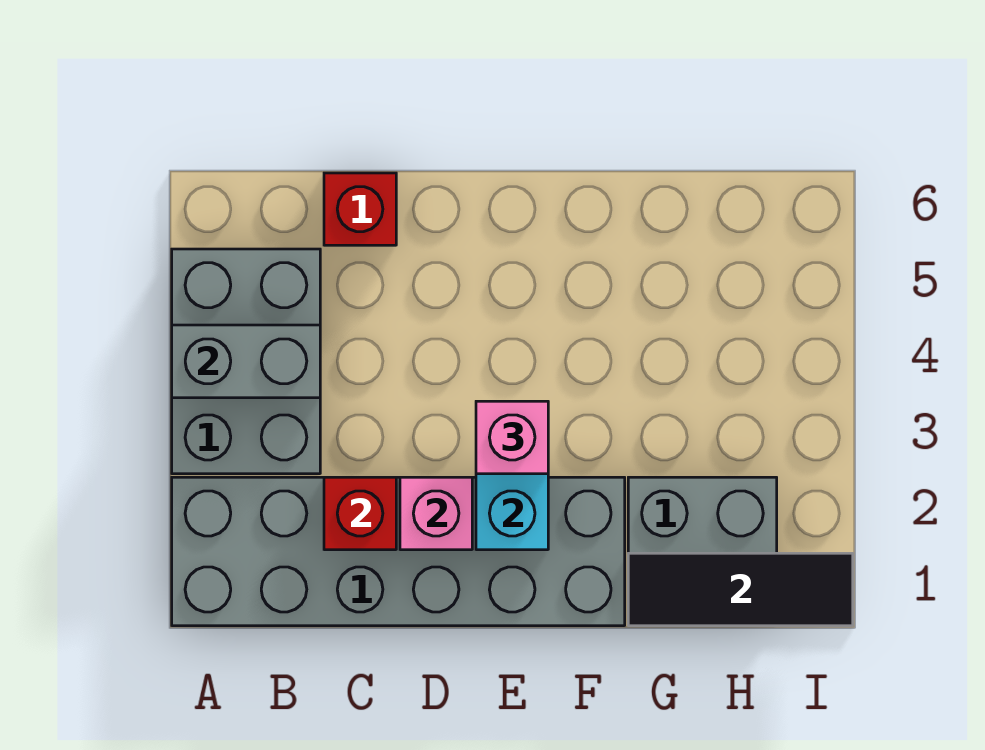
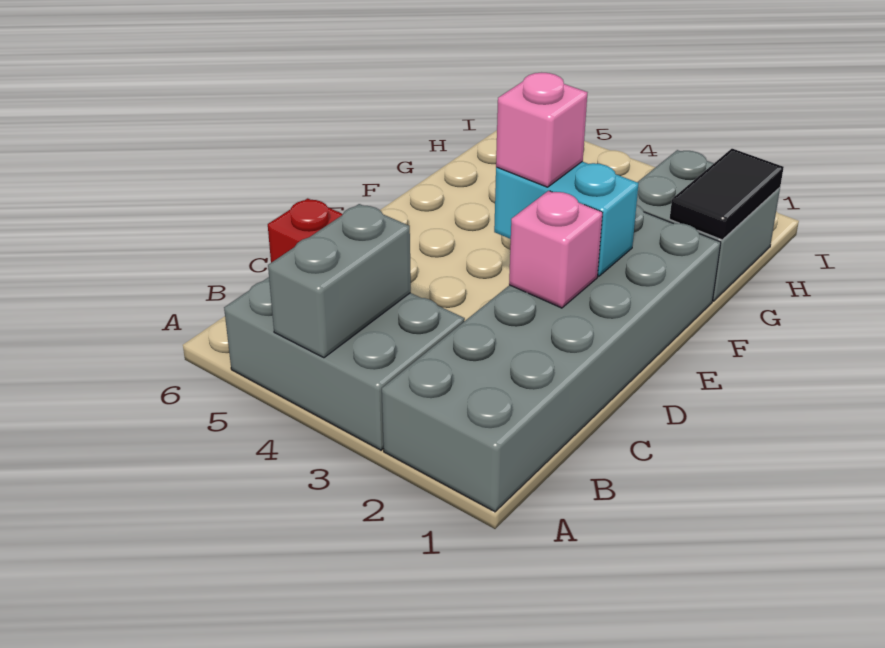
red brick C2 level 2 -> none
black tile G1:I1 level 2 -> black tile G1:H1 level 2

